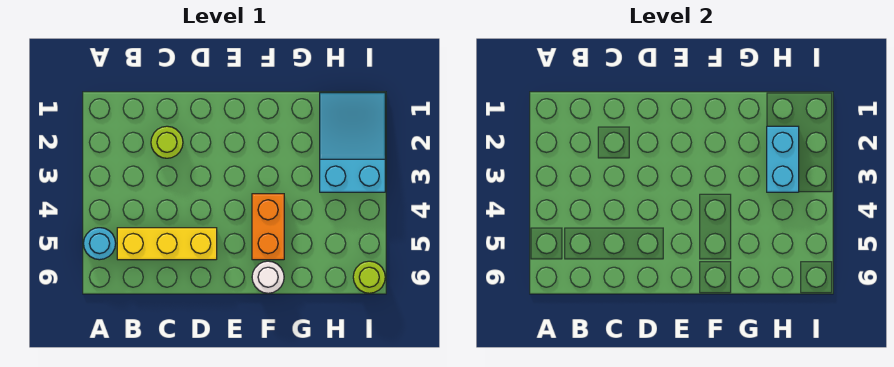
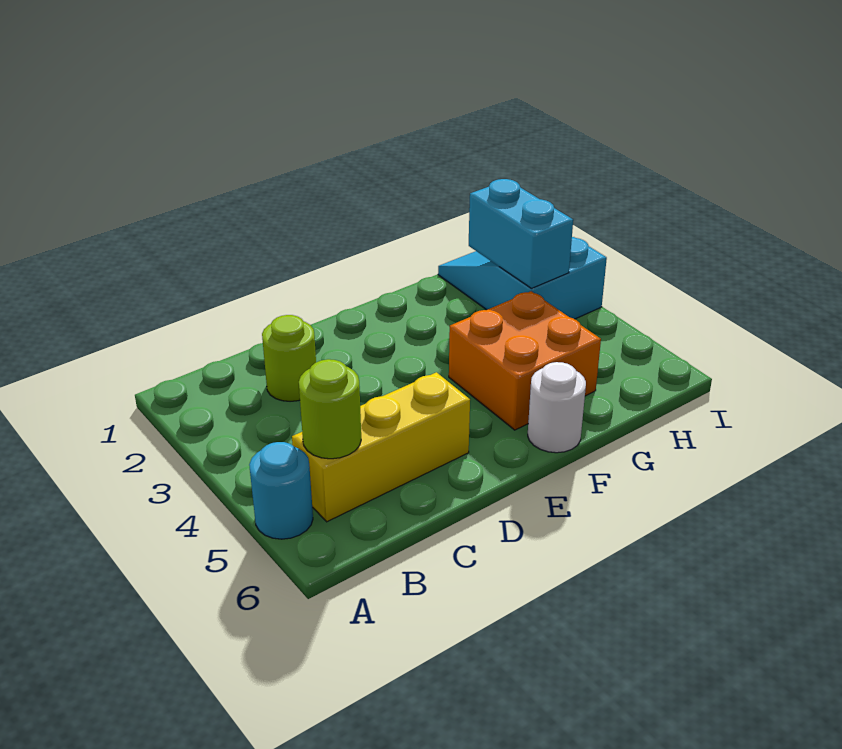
orange brick F4:F5 level 1 -> orange brick F4:G5 level 1
lime round brick I6 level 1 -> lime round brick B5 level 2

